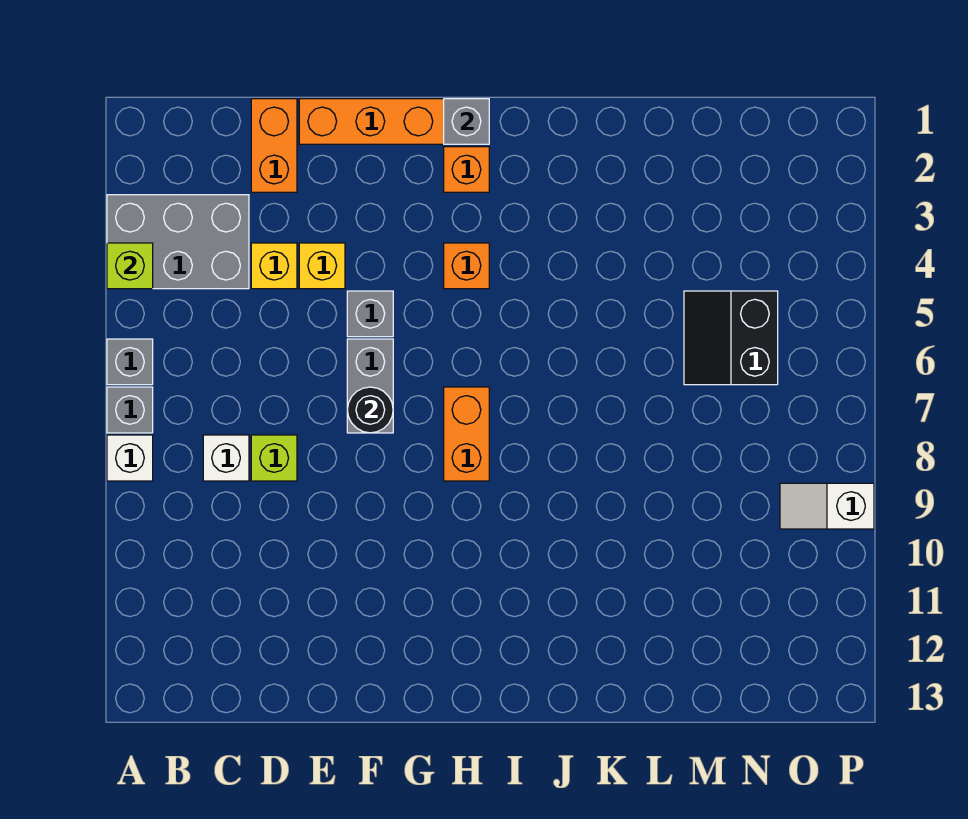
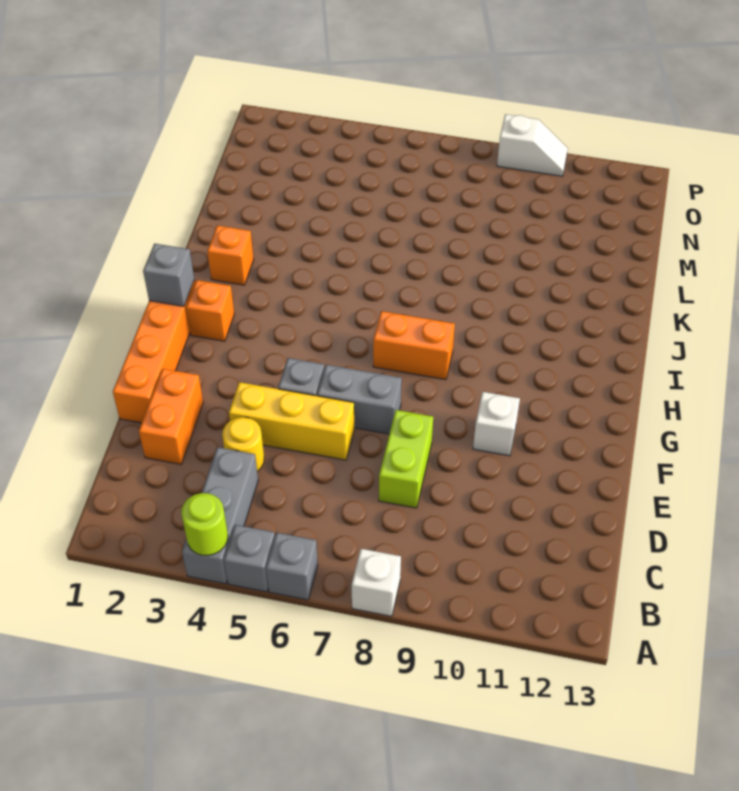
grey brick A3:C4 level 1 -> grey brick A4:C4 level 1
lime brick A4 level 2 -> lime round brick A4 level 2
grey brick A7 level 1 -> grey brick A5 level 1
white brick C8 level 1 -> white brick F10 level 1
orange brick D1:D2 level 1 -> orange brick D2:E2 level 1
yellow brick D4 level 1 -> yellow round brick D4 level 1
lime brick D8 level 1 -> lime brick D8:E8 level 1
yellow brick E4 level 1 -> yellow brick E4:E6 level 1
black round brick F7 level 2 -> none
orange brick H4 level 1 -> orange brick J2 level 1
black slope M5:N6 level 1 top N -> none
white slope O9:P9 level 1 top P -> white slope P9:P10 level 1 top 9

